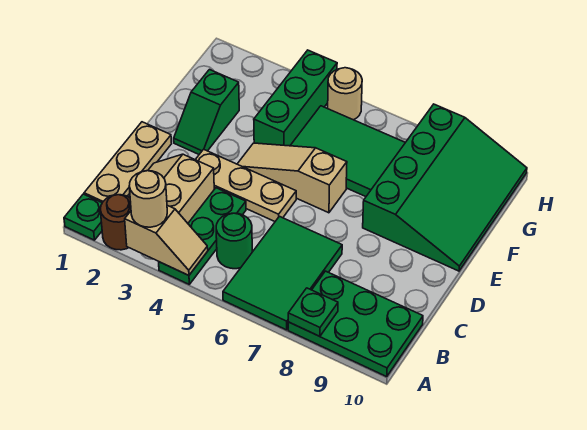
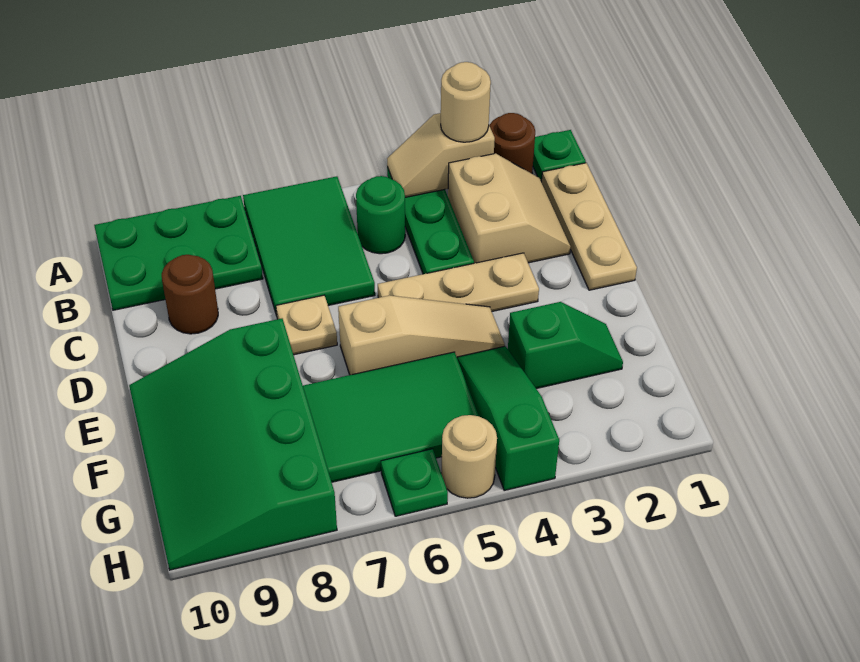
green plate A8 level 2 -> green plate H6 level 1
none -> brown round brick C9 level 1
none -> tan plate D7 level 1
green slope E2:F2 level 1 top F -> green slope F2:F3 level 1 top 3
green brick F4:H4 level 1 -> green slope F4:H4 level 1 top H

